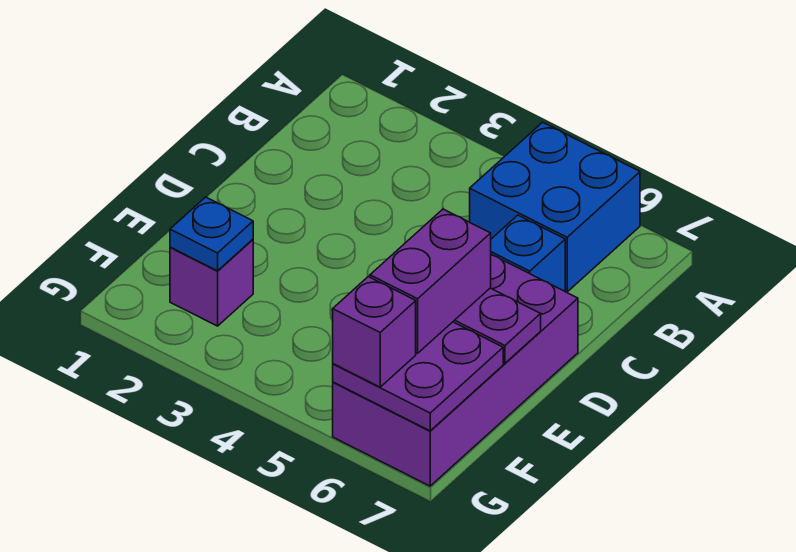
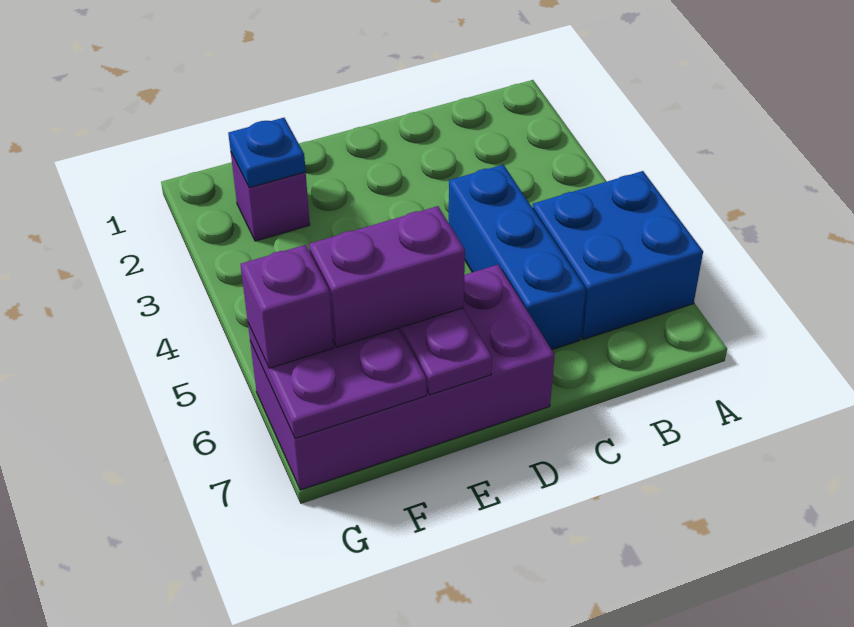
blue brick C6 level 1 -> blue brick C4:C6 level 1

